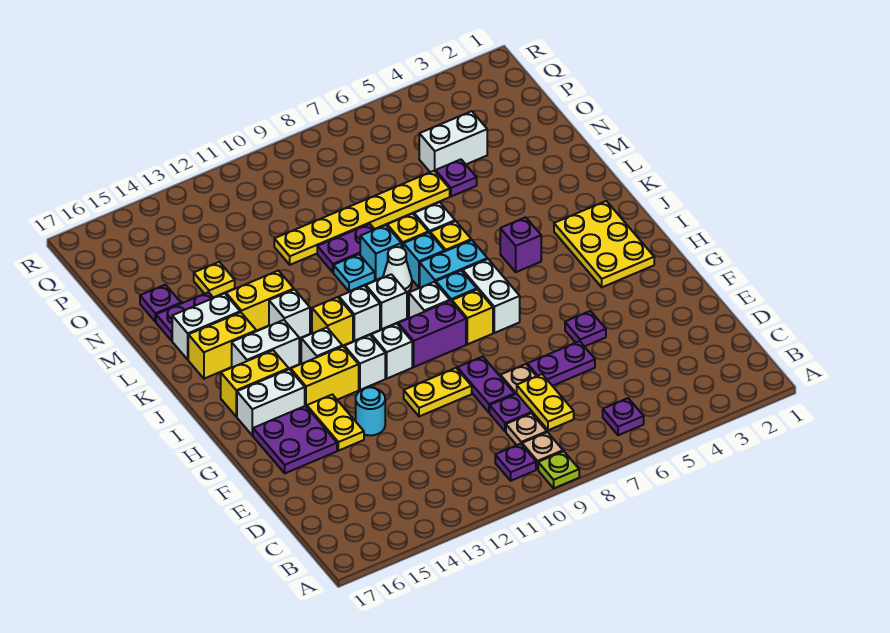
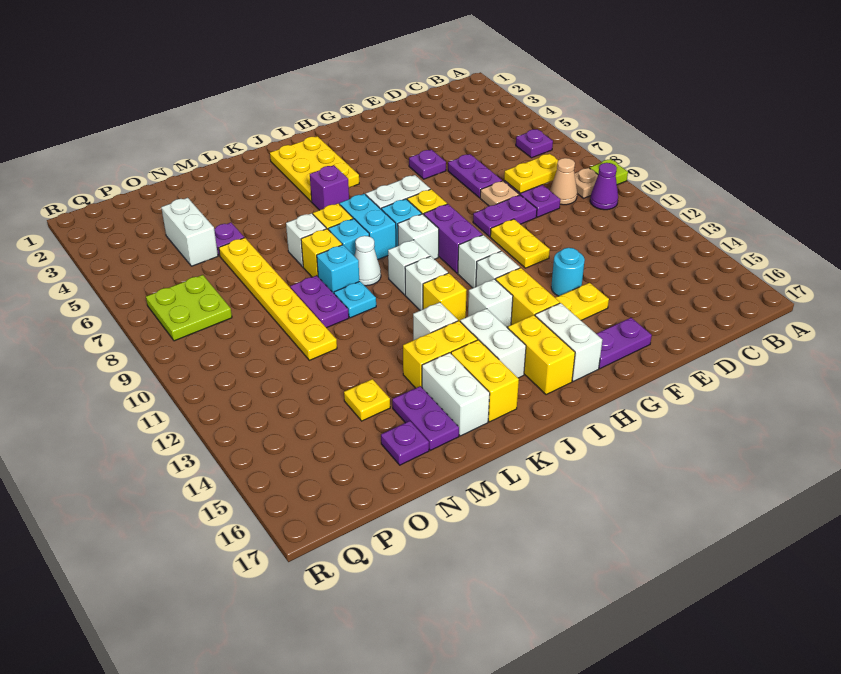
purple plate B10 level 1 -> purple cone B10 level 1
tan plate C9 level 1 -> tan cone C9 level 1
purple plate F15:G16 level 1 -> purple plate F16:G16 level 1
yellow plate H2:J3 level 1 -> yellow plate I2:J4 level 1
yellow brick L13:L14 level 1 -> yellow brick K14:L14 level 1
none -> lime plate P7:Q8 level 1

